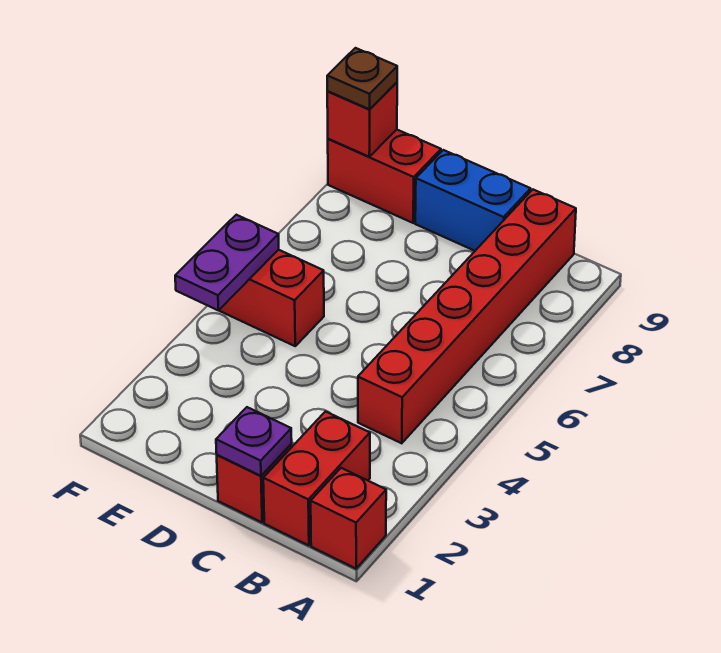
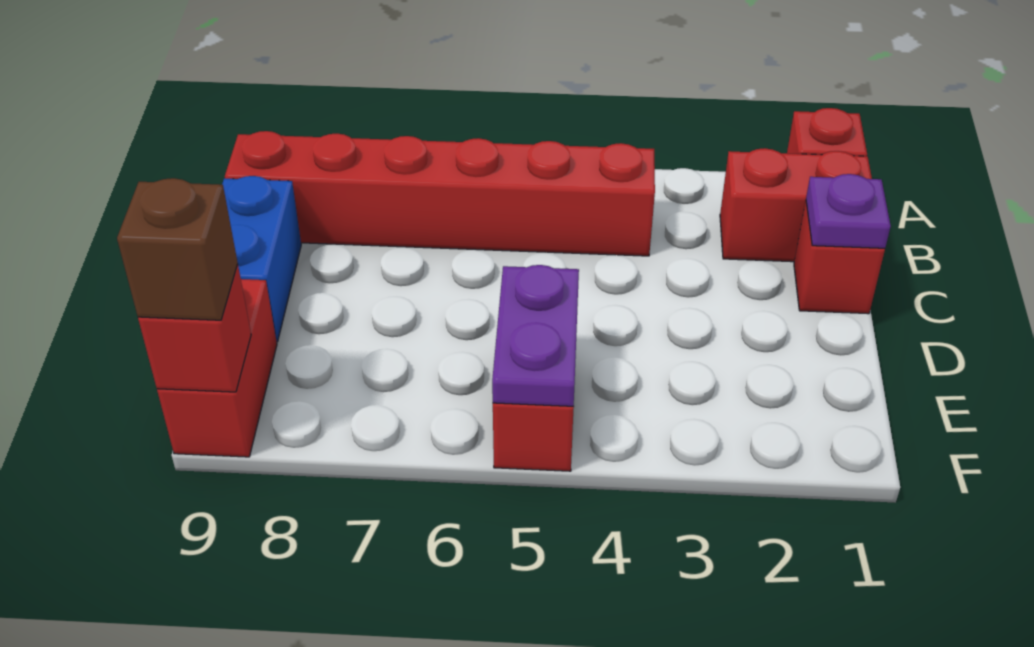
purple plate F4:F5 level 2 -> purple plate E5:F5 level 2
brown plate F9 level 3 -> brown brick F9 level 3

